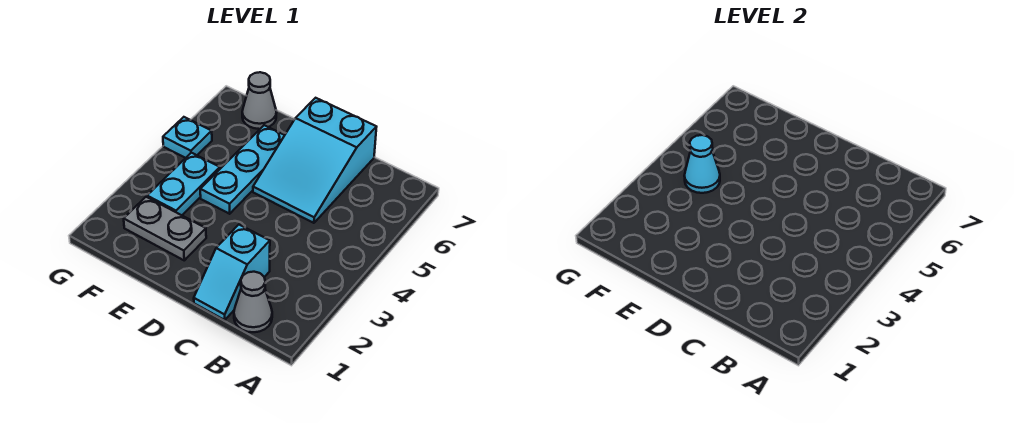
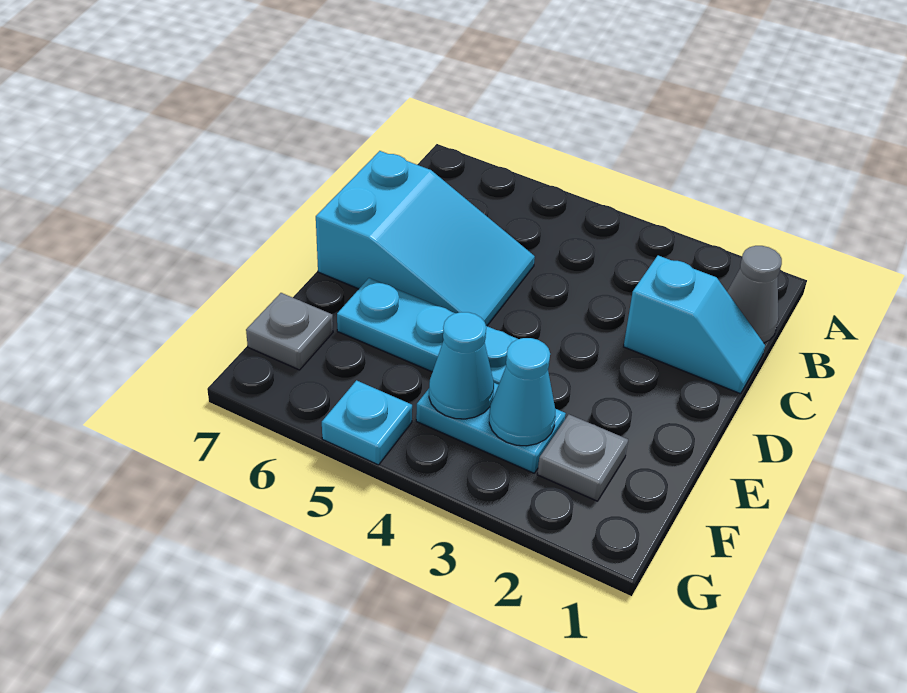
grey plate E2:F2 level 1 -> grey plate F2 level 1
none -> cyan cone F3 level 2
grey cone F7 level 1 -> grey plate F7 level 1

